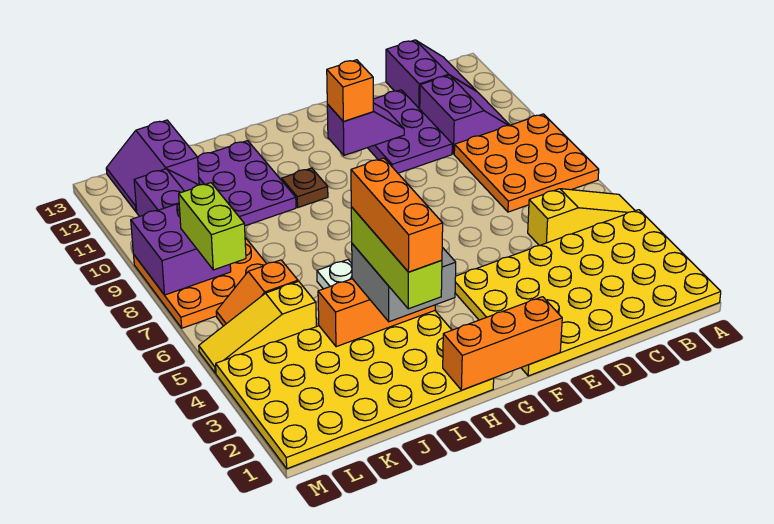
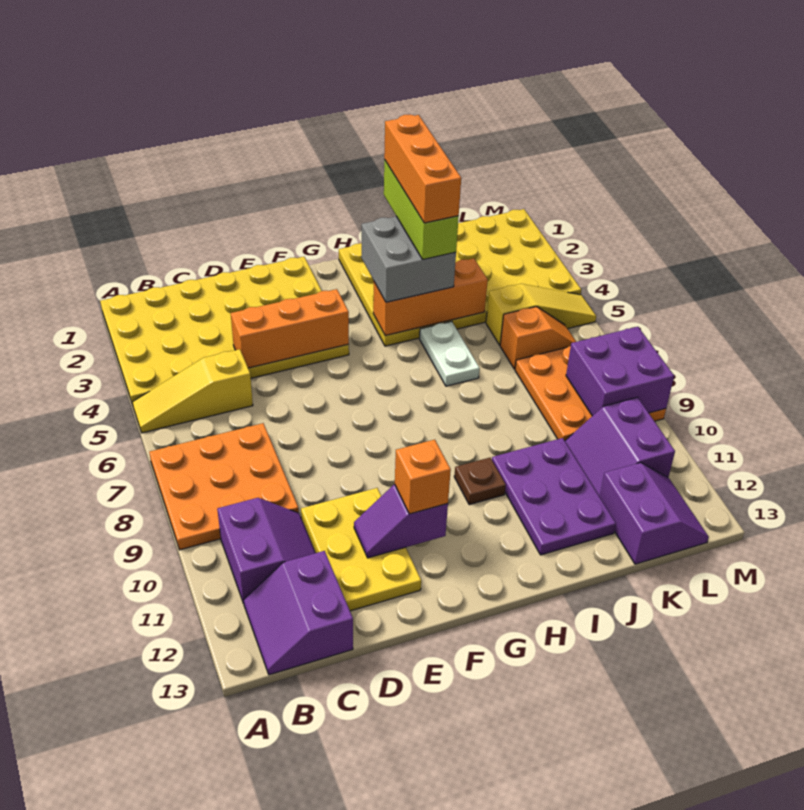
purple slope B10:C11 level 1 top C -> purple slope B10:C11 level 1 top B
purple plate D10:E12 level 1 -> yellow plate D10:E12 level 1
orange brick F1:H1 level 2 -> orange brick D4:F4 level 2
lime brick L7:L8 level 3 -> none

